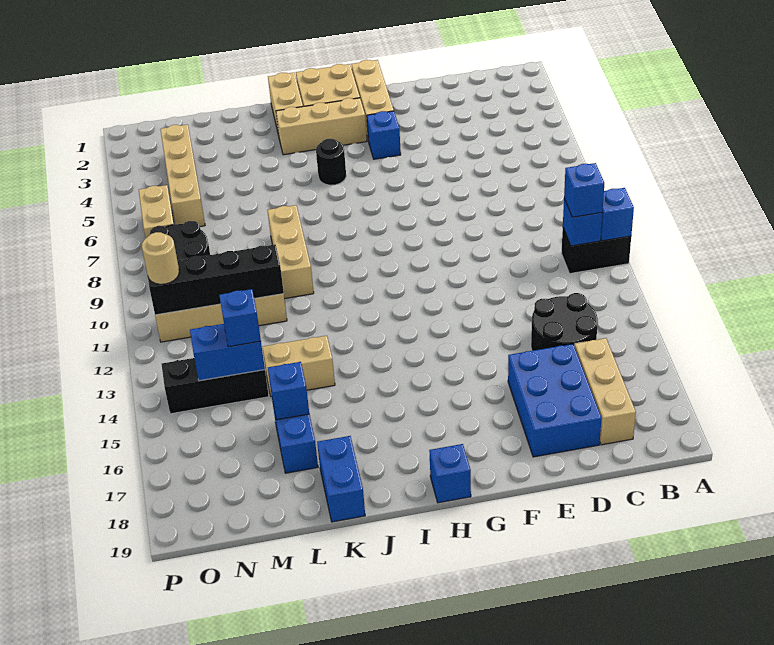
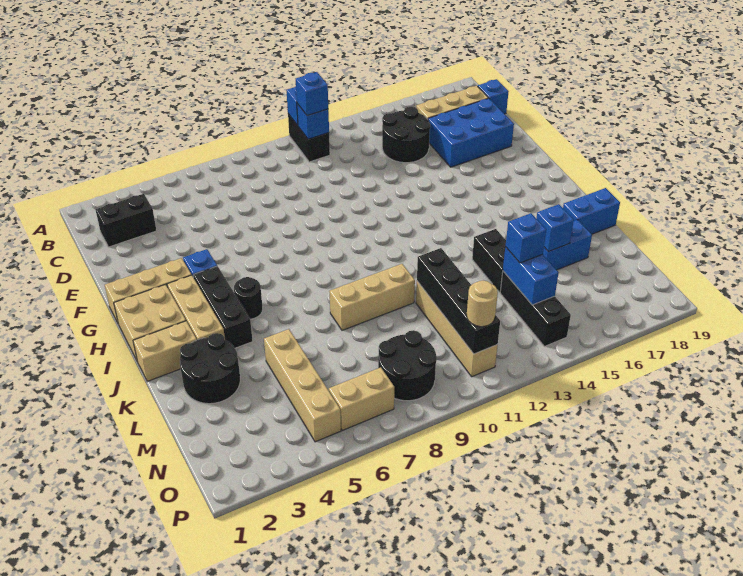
none -> black brick C2:C3 level 1
none -> black brick H4:J4 level 1
blue brick H19 level 1 -> blue brick C19 level 1
none -> black round brick K2:L3 level 1
tan brick K14:L14 level 1 -> black brick K14:L14 level 1
tan brick N3:N6 level 1 -> tan brick L5:O5 level 1

